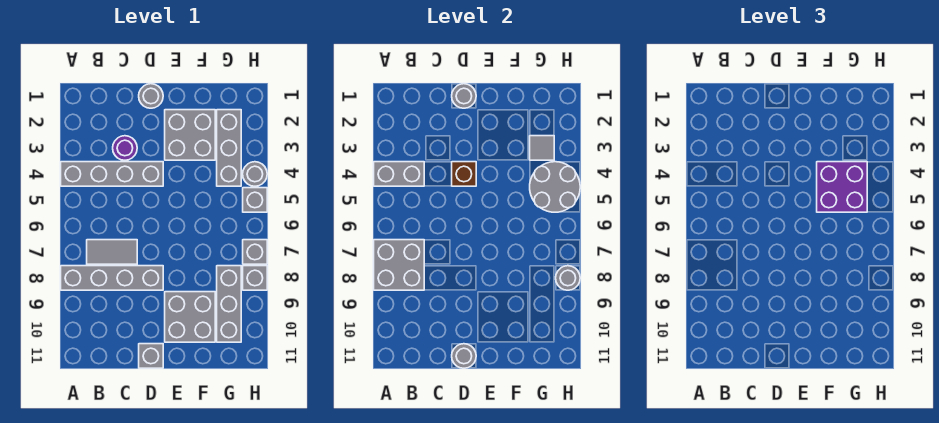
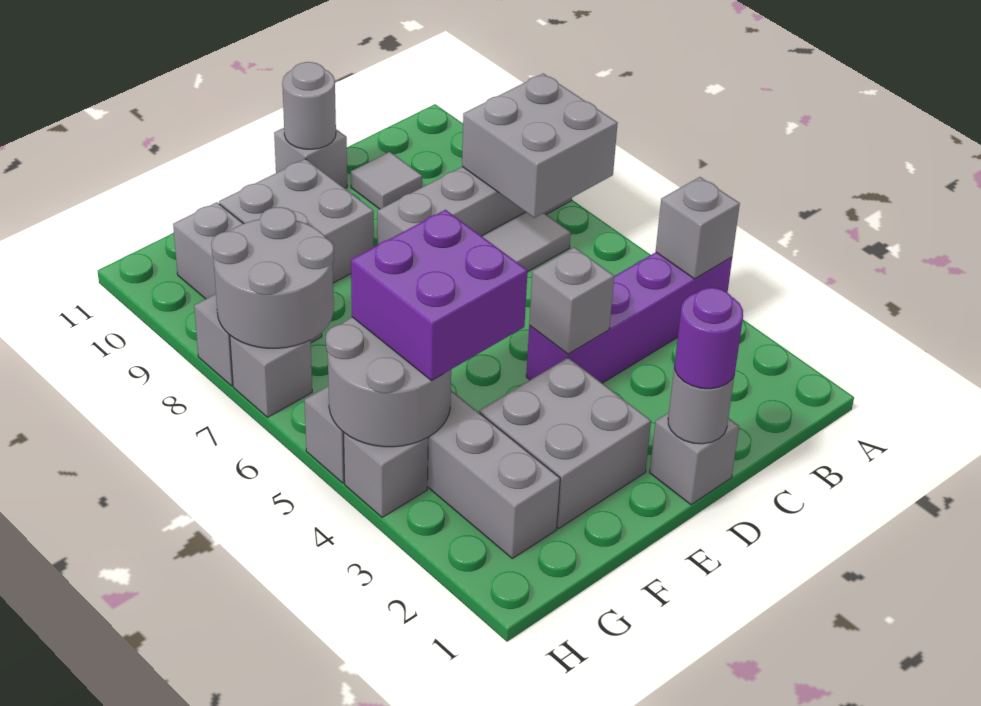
grey brick A4:D4 level 1 -> purple brick A4:D4 level 1
grey brick A4:B4 level 2 -> grey brick A4 level 2
purple round brick C3 level 1 -> purple round brick D1 level 3
grey round brick D1 level 1 -> grey brick D1 level 1
brown brick D4 level 2 -> grey brick D4 level 2
grey tile G3 level 2 -> grey tile C10 level 1
grey round brick H4 level 1 -> grey brick H4 level 1
grey round brick H8 level 2 -> grey round brick G7:H8 level 2

